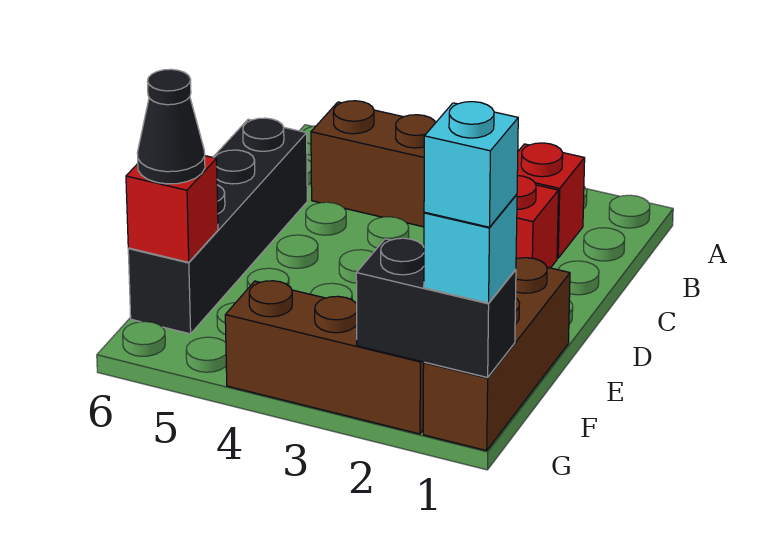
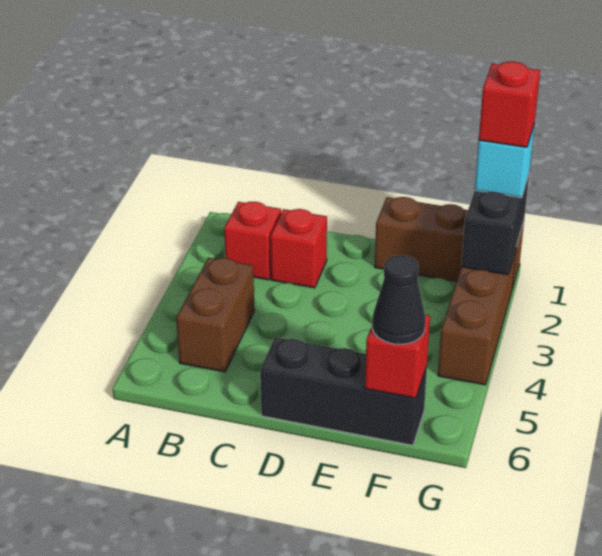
black brick C6:F6 level 1 -> black brick D6:F6 level 1
cyan brick G1 level 4 -> red brick G1 level 4

